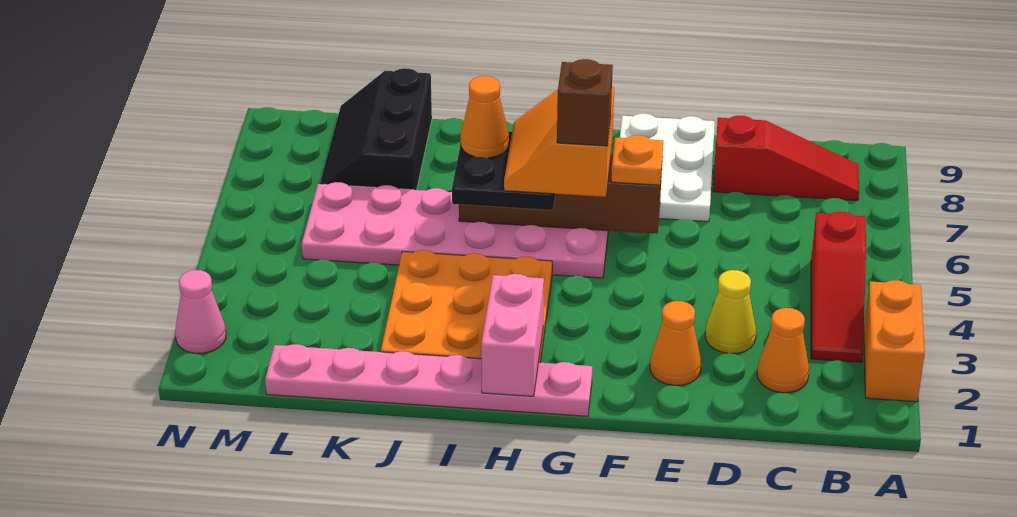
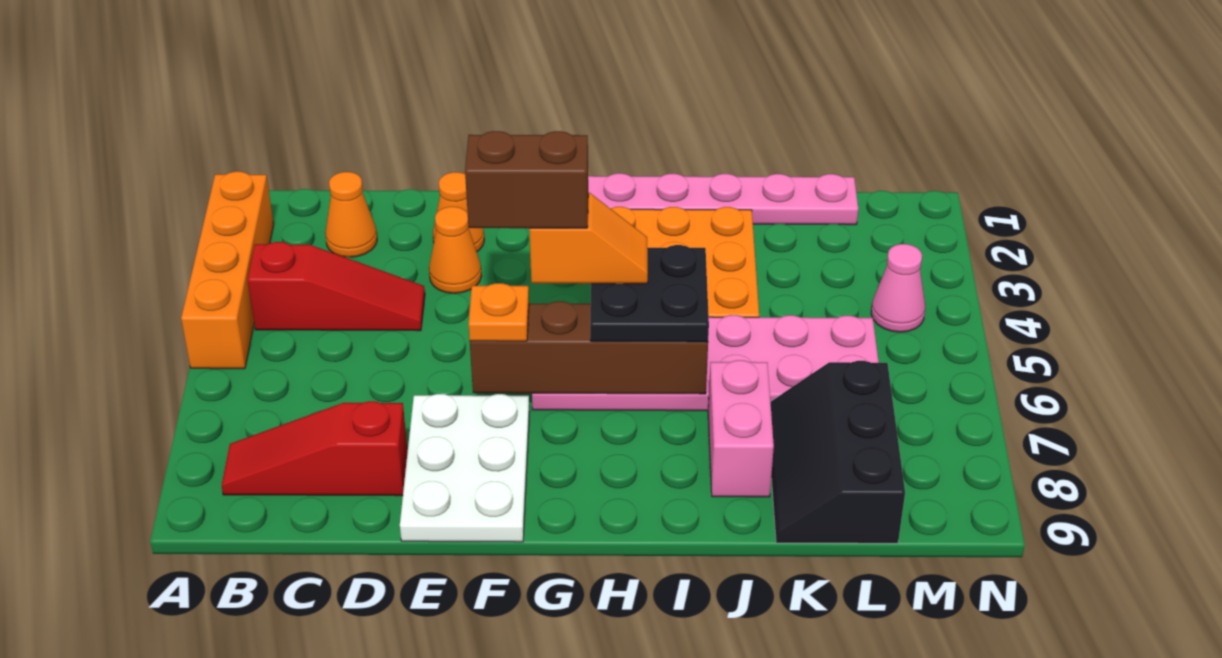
orange brick A2:A3 level 1 -> orange brick A2:A5 level 1
red slope B3:B5 level 1 top 5 -> red slope B4:D4 level 1 top B
yellow cone D3 level 1 -> none
orange slope G5:H6 level 4 top G -> orange slope G5:H5 level 4 top G
brown brick G5 level 5 -> brown brick F5:G5 level 5
pink brick H1:H2 level 2 -> pink brick J7:J8 level 1
orange cone I6 level 4 -> orange cone E3 level 1
black slope K7:L9 level 1 top K -> black slope K7:L9 level 1 top L
pink cone N2 level 1 -> pink cone M4 level 1

